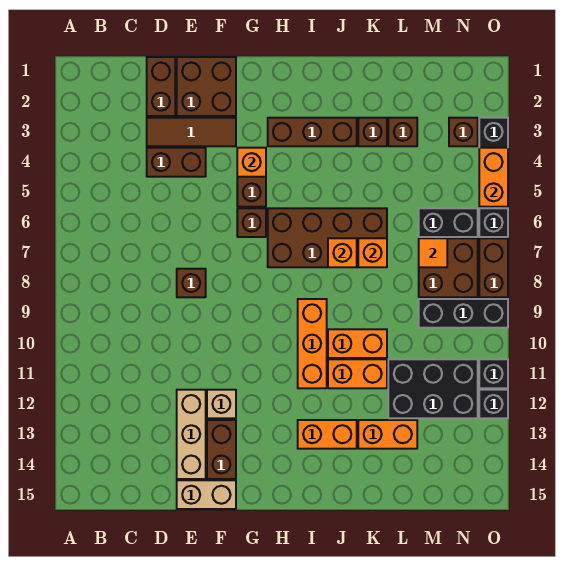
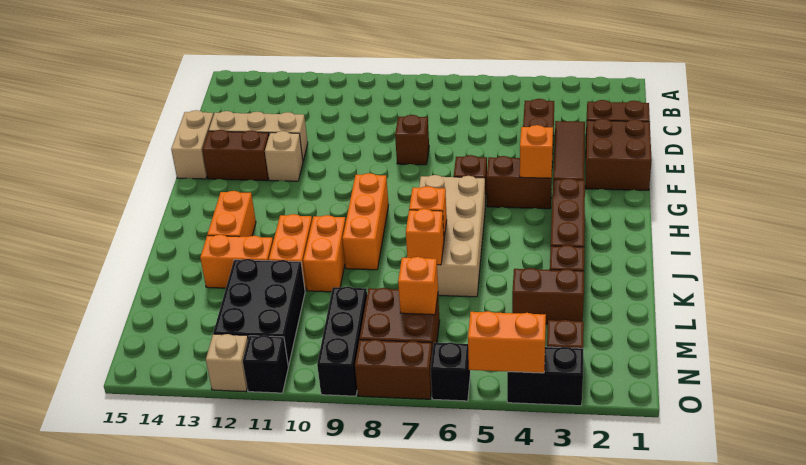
brown brick H6:K7 level 1 -> tan brick H6:K7 level 1
orange brick I9:I11 level 1 -> orange brick H9:J9 level 1
orange brick K13:L13 level 1 -> orange brick K12:K13 level 1
brown brick L3 level 1 -> brown brick L3:L4 level 1
black brick M6:N6 level 1 -> none
orange tile M7 level 2 -> orange brick M7 level 2
black brick O12 level 1 -> tan brick O12 level 1

